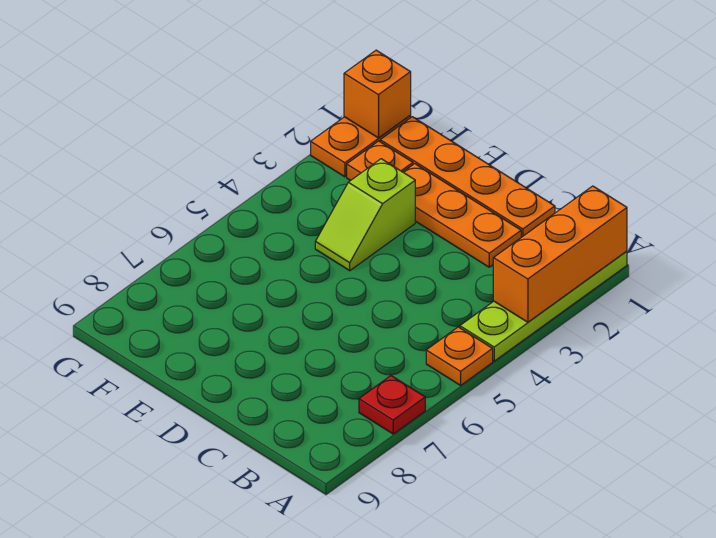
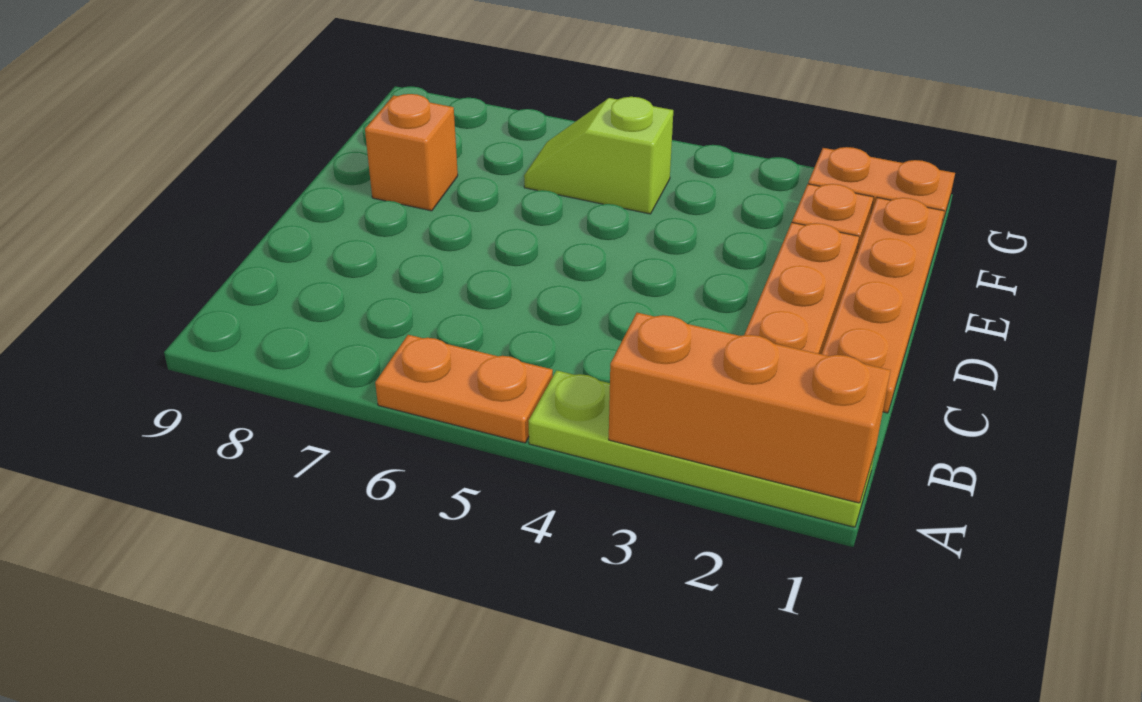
orange plate A5 level 1 -> orange plate A5:A6 level 1
red plate A7 level 1 -> none
lime slope E3:E4 level 1 top 3 -> lime slope F5:F6 level 1 top 5
orange brick G1 level 2 -> orange brick E8 level 1

